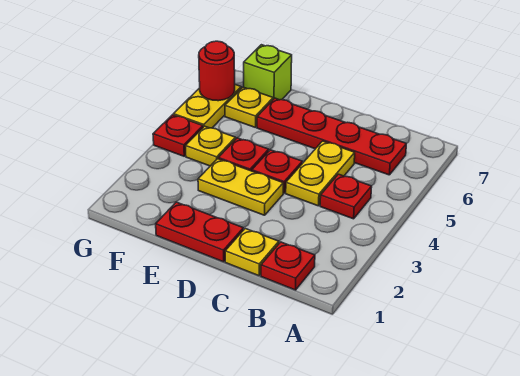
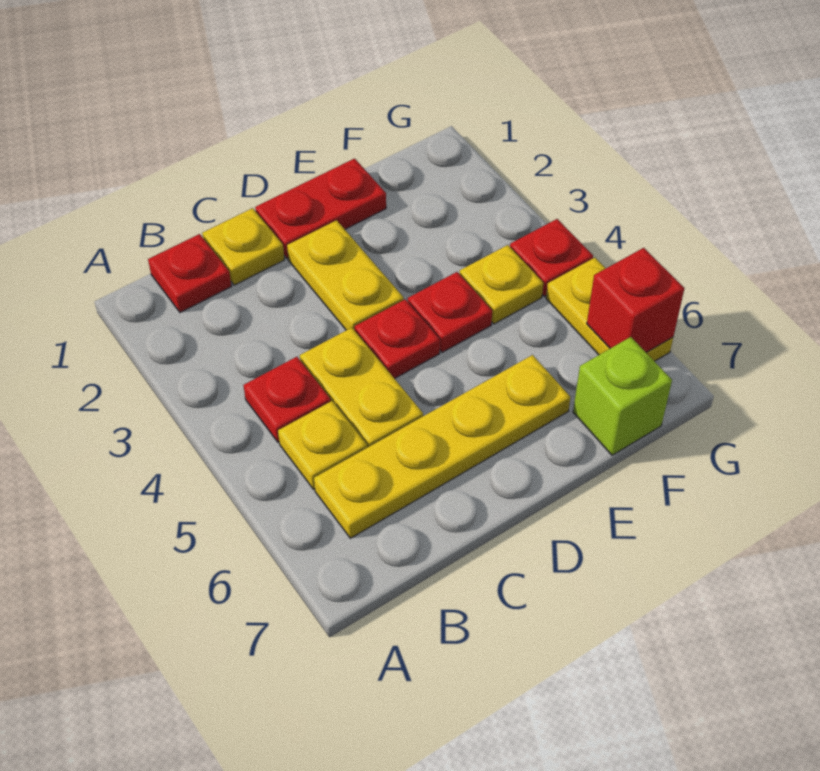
red plate B6:E6 level 1 -> yellow plate B6:E6 level 1
yellow plate D3:E3 level 1 -> yellow plate D2:D3 level 1
yellow plate F6 level 1 -> yellow plate B5 level 1
red round brick G6 level 2 -> red brick G6 level 2

